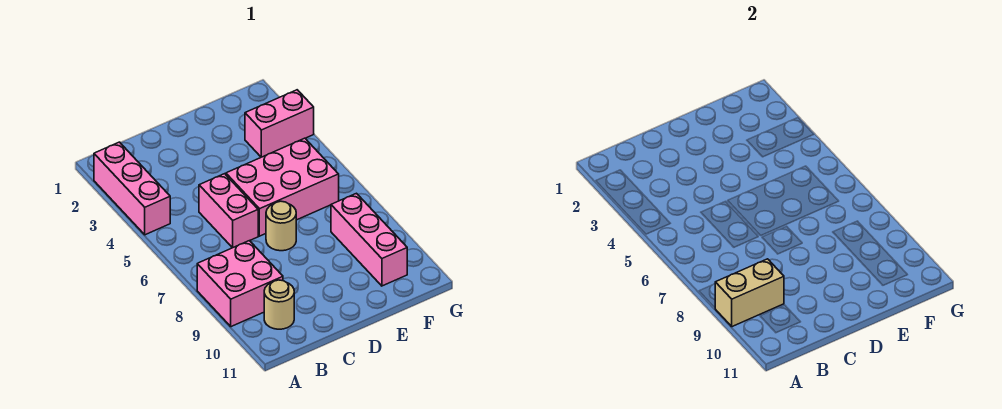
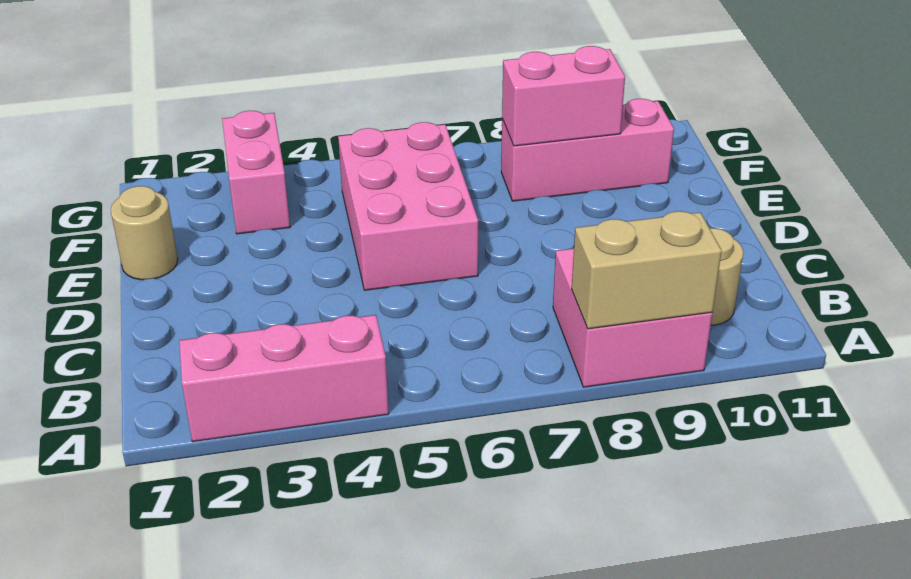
tan brick A9:B9 level 2 -> tan brick A8:A9 level 2
pink brick C5:C6 level 1 -> pink brick F8:F9 level 2
tan round brick D7 level 1 -> tan round brick E1 level 1

